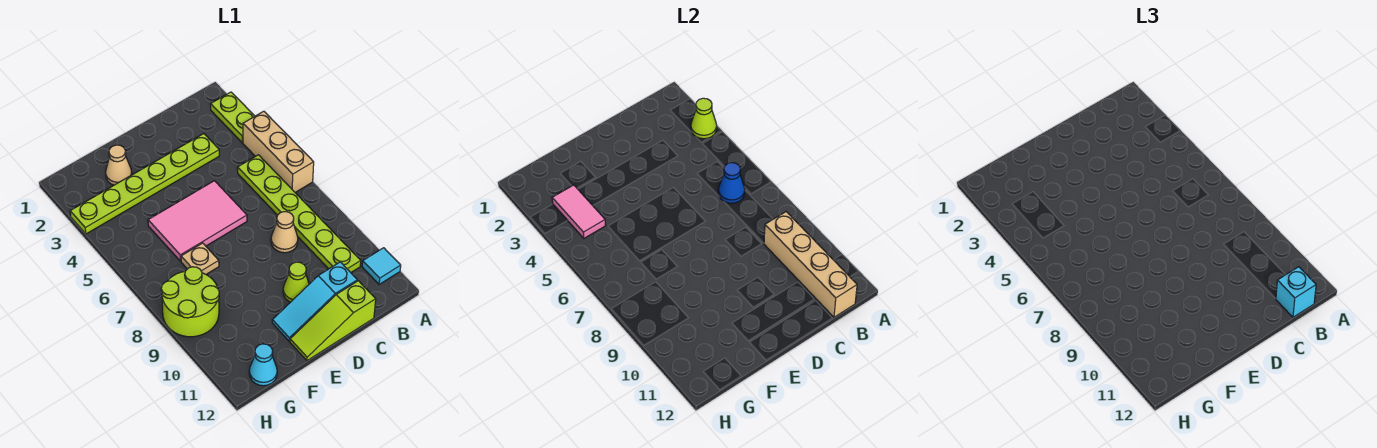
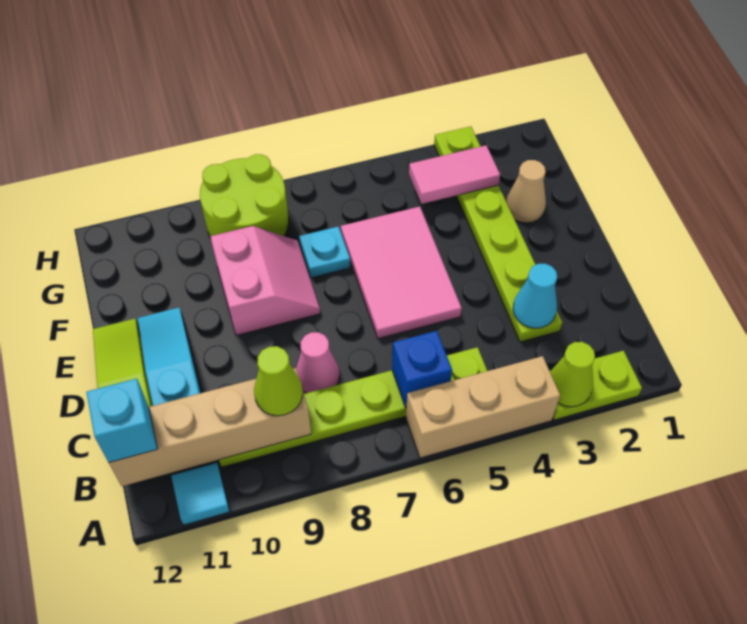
blue cone B6 level 2 -> blue brick B6 level 2
tan cone C8 level 1 -> pink cone C8 level 1
lime cone D10 level 1 -> lime cone B9 level 3
none -> pink slope E8:F9 level 1 top 9
tan plate F7 level 1 -> cyan plate F7 level 1
cyan cone G12 level 1 -> cyan cone C3 level 2

